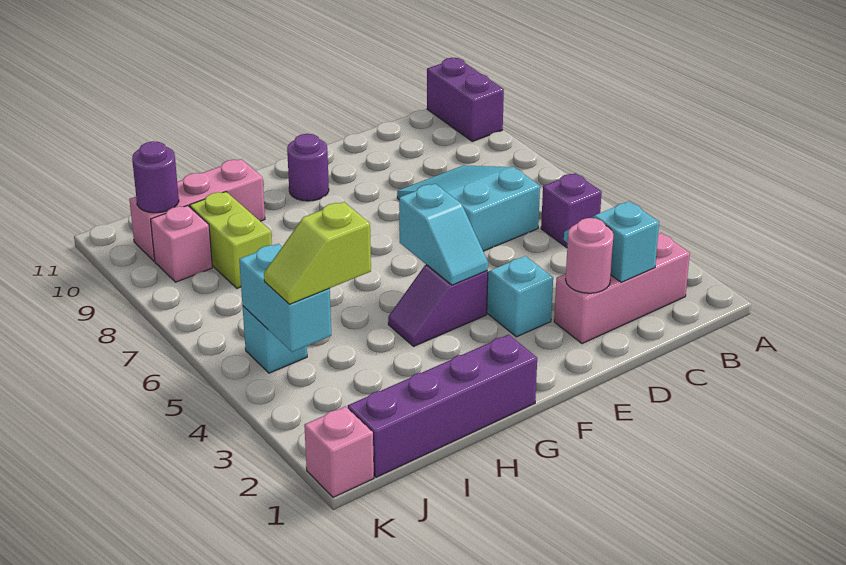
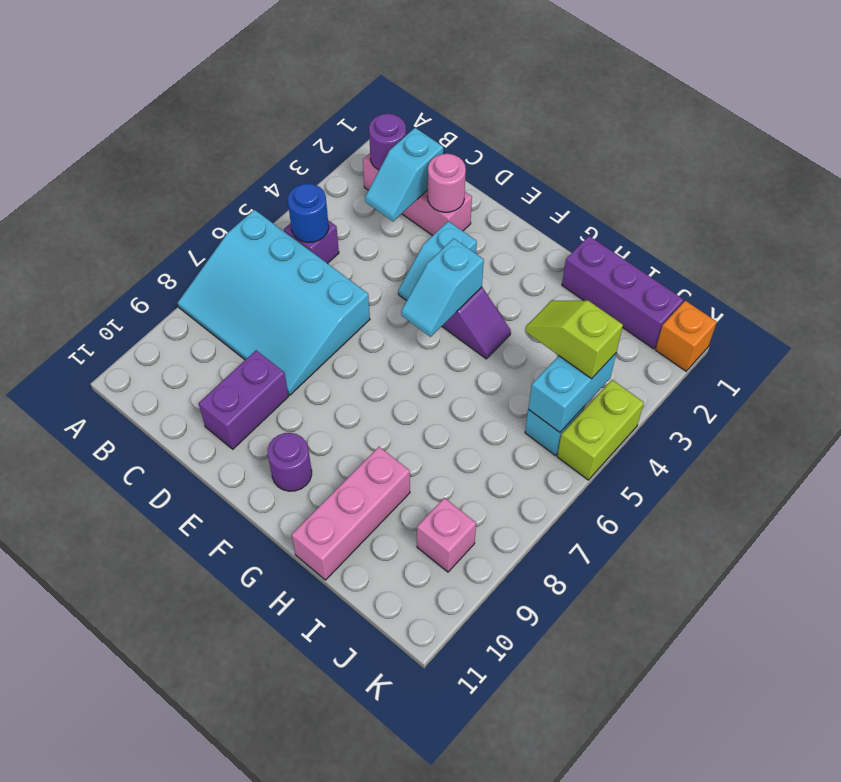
purple brick A10:A11 level 1 -> purple brick D9:D10 level 1
none -> blue round brick B5 level 2
cyan slope C6:D8 level 1 top 6 -> cyan slope A6:D8 level 1 top 6
cyan slope F4:F5 level 2 top 5 -> cyan slope F4:F5 level 2 top 4
purple brick G1:J1 level 1 -> purple brick H1:J1 level 1
pink brick H10:J10 level 1 -> pink brick H9:H11 level 1
lime slope I4:J4 level 3 top I -> lime slope I4:J4 level 3 top J
lime brick I8:I9 level 1 -> lime brick K4:K5 level 1
purple round brick J10 level 2 -> purple round brick B2 level 2
pink brick K1 level 1 -> orange brick K1 level 1

